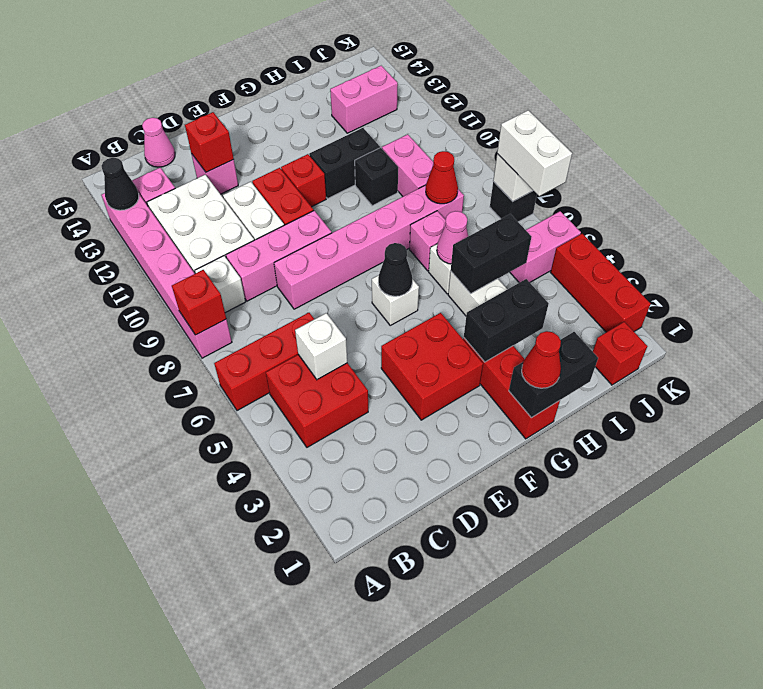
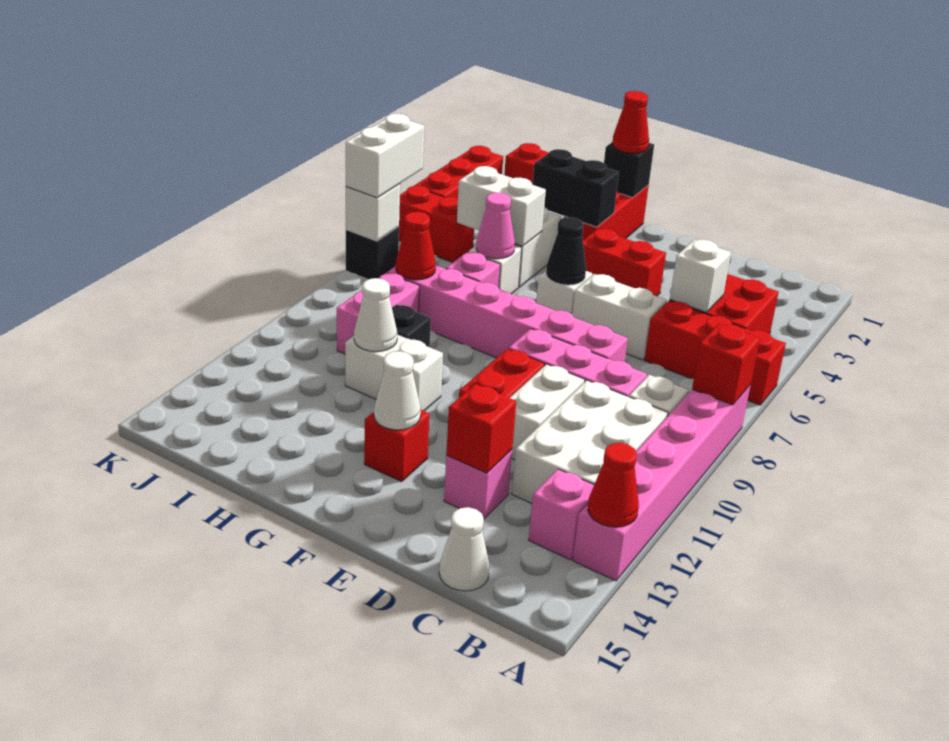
black cone A13 level 2 -> red cone A13 level 2
pink cone C15 level 1 -> white cone C15 level 1
none -> white brick D6:E6 level 1
red brick E3:F4 level 1 -> red brick E4:F4 level 1
red brick F11 level 1 -> red brick F13 level 1
none -> white cone F13 level 2
black brick G1:H1 level 2 -> black brick G1 level 2
black brick G11:H11 level 1 -> white brick G11:H11 level 1
black brick H5:I5 level 2 -> white brick H5:I5 level 2
none -> white cone H11 level 2
pink brick I13:J13 level 1 -> none
pink brick J5:K5 level 1 -> red brick J5:K5 level 1

